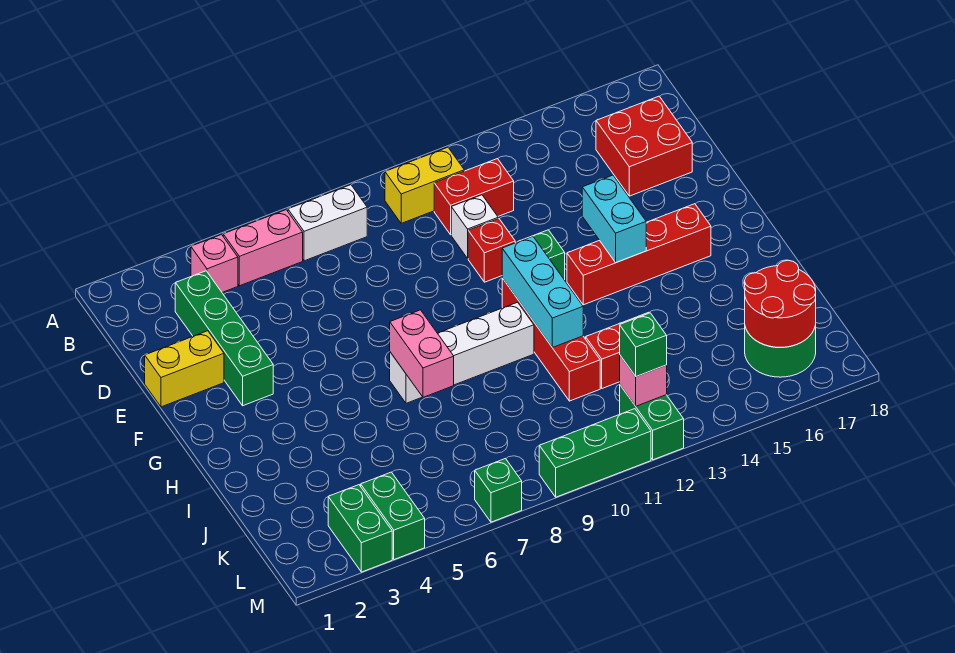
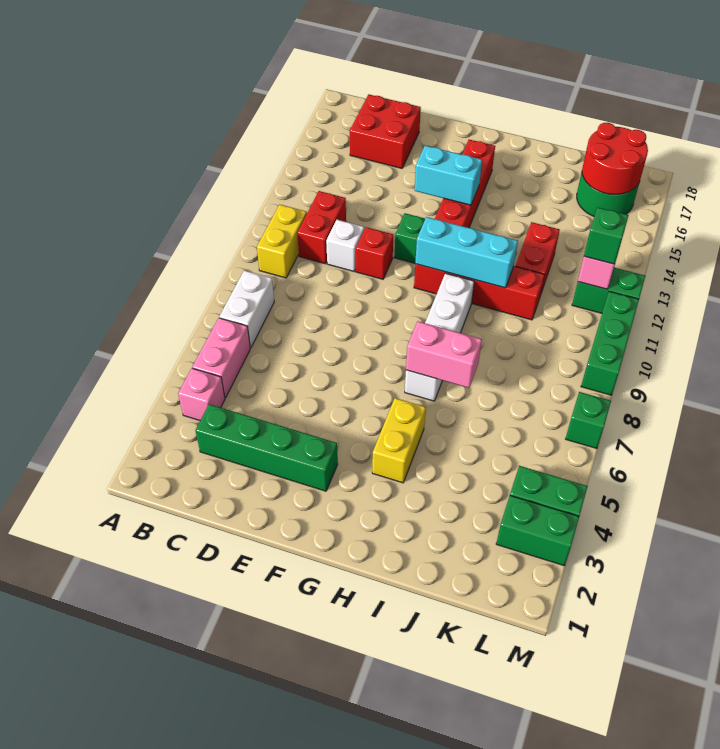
yellow brick E1:E2 level 1 -> yellow brick H4:H5 level 1

